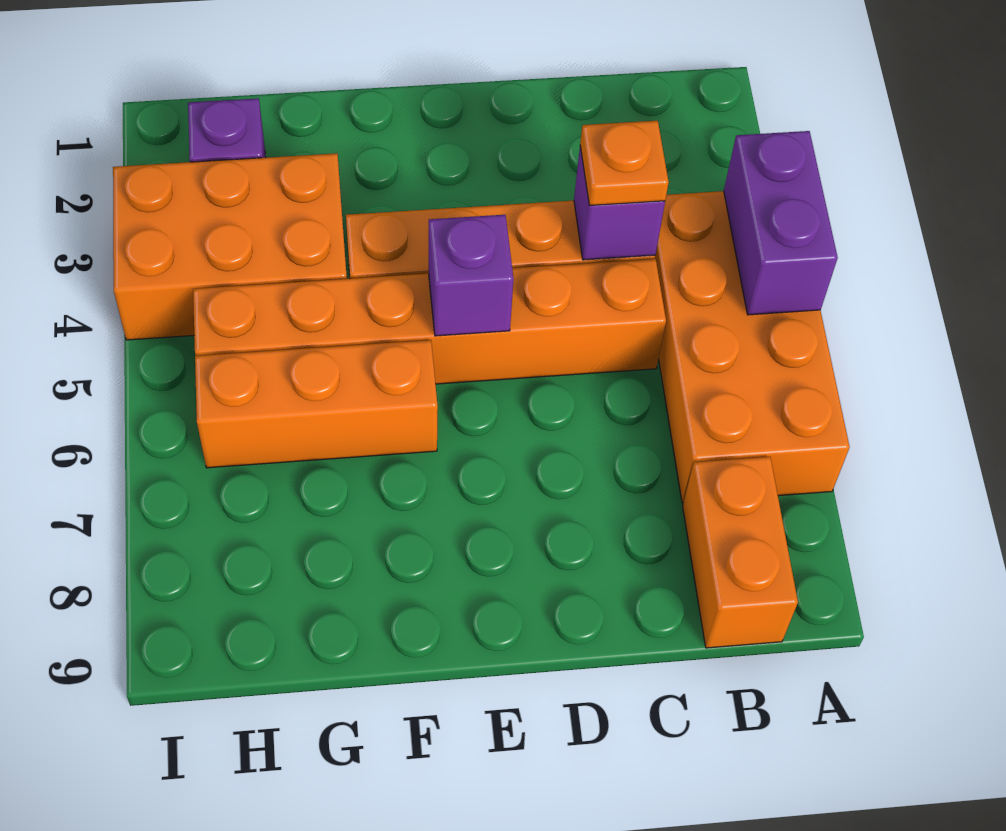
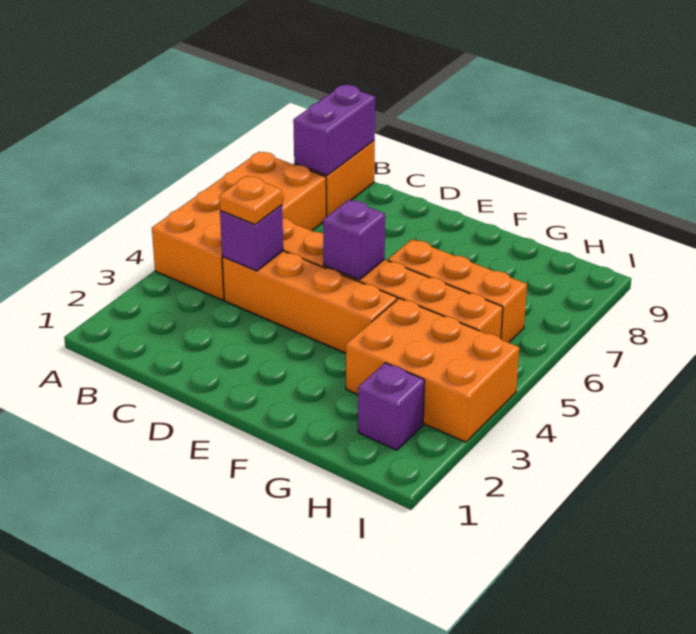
purple brick A4:A5 level 2 -> purple brick B8:B9 level 2

